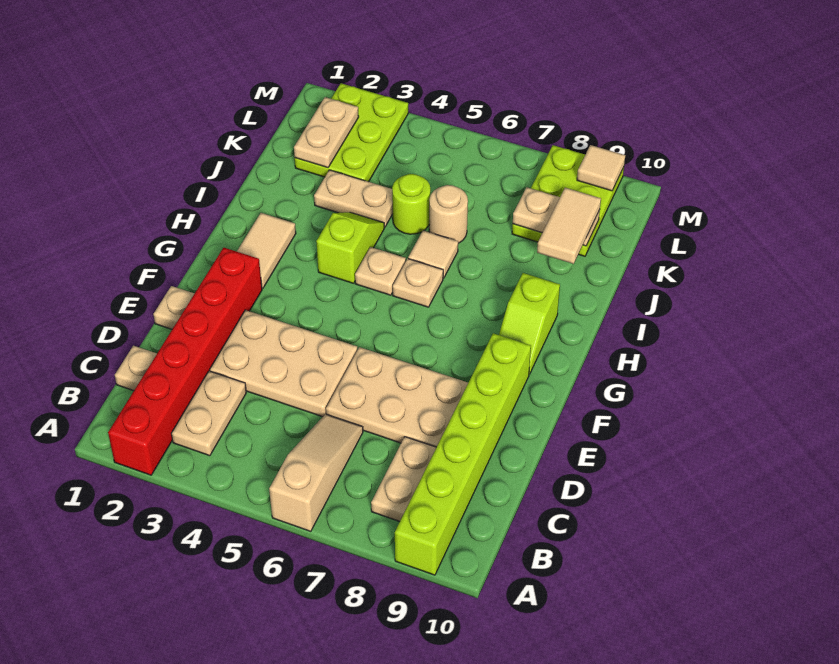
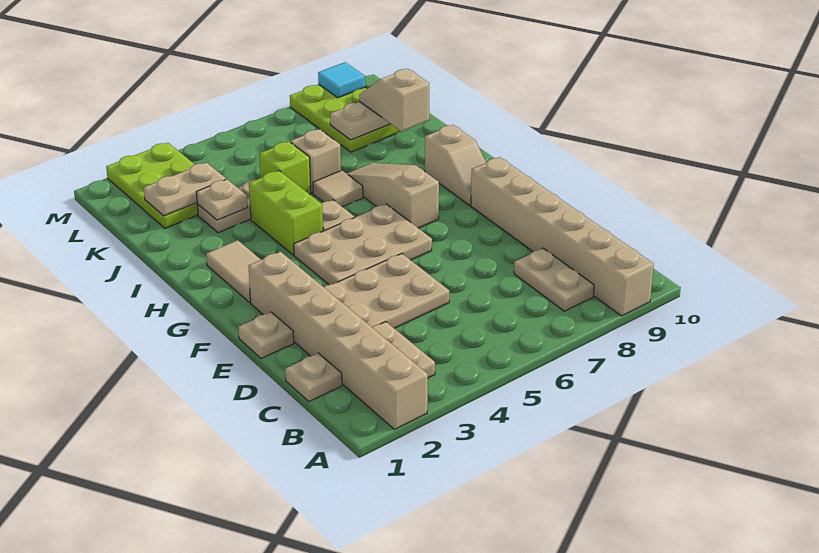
red brick A2:F2 level 1 -> tan brick A2:F2 level 1
tan slope A6:C6 level 1 top A -> tan slope G7:I7 level 1 top G
lime brick A9:F9 level 1 -> tan brick A9:F9 level 1
tan plate D6:E8 level 1 -> tan plate F4:G6 level 1
lime slope G9:H9 level 1 top H -> tan slope G9:H9 level 1 top H
lime slope H4:I4 level 1 top H -> lime brick H4:I4 level 1
tan plate H6 level 1 -> tan plate J3 level 2
lime round brick J5 level 1 -> lime brick J5 level 1
tan round brick J6 level 1 -> tan brick J6 level 1
tan tile J9:K9 level 3 -> tan slope J9:K9 level 3 top J
tan plate K2:L2 level 2 -> tan plate K2:K3 level 2
tan tile M9 level 2 -> cyan tile M9 level 2

